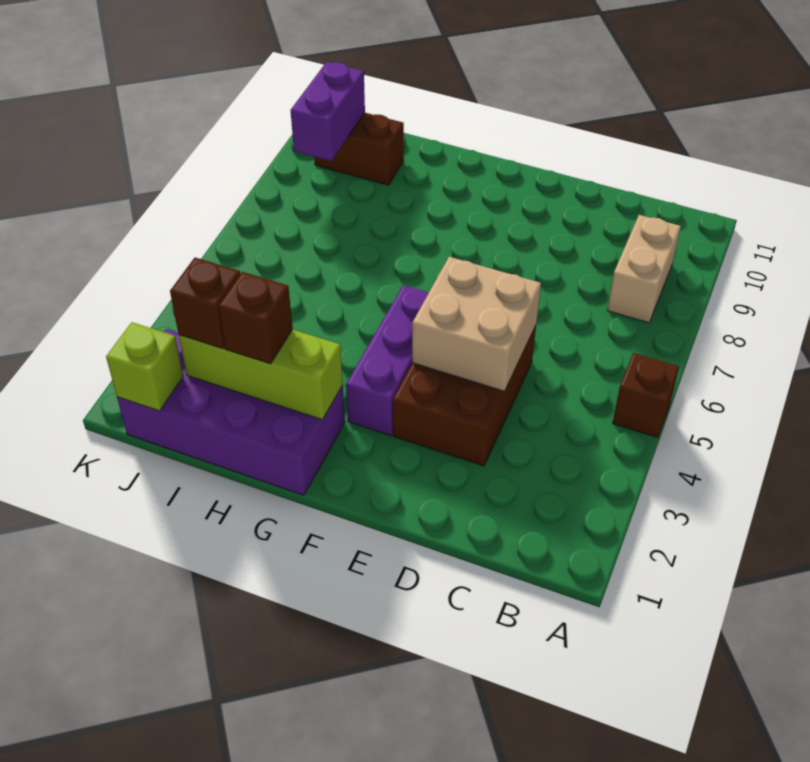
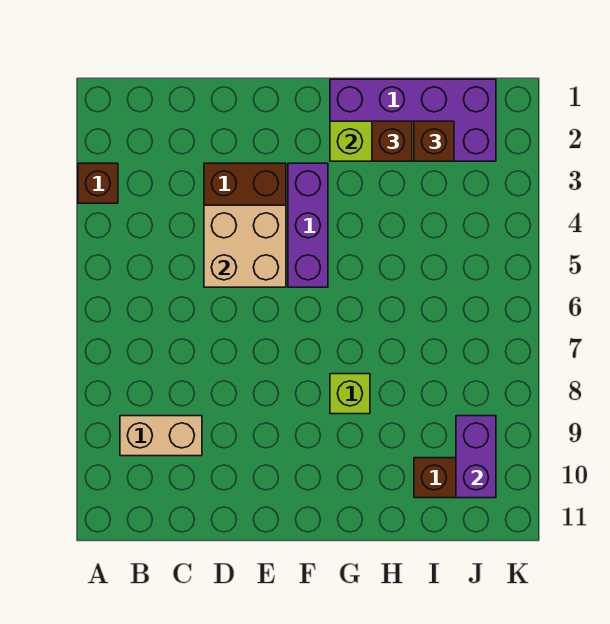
brown brick A5 level 1 -> brown brick A3 level 1
tan brick B8:B9 level 1 -> tan brick B9:C9 level 1
lime brick J1 level 2 -> lime brick G8 level 1

